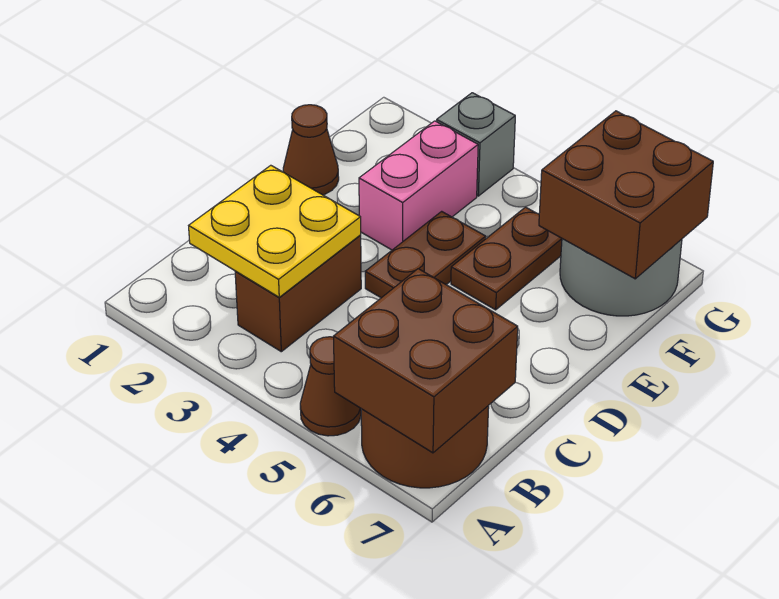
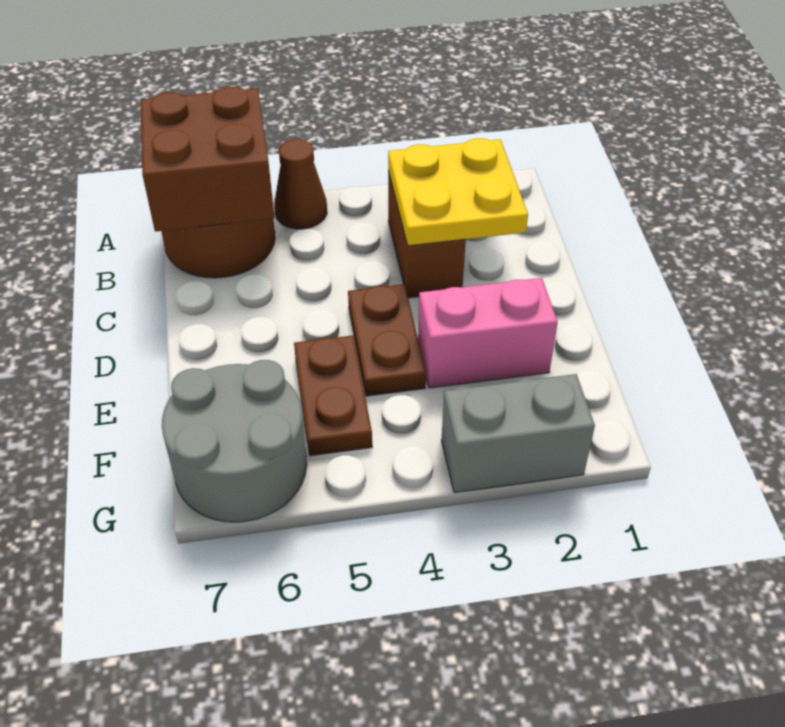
brown cone E1 level 1 -> none
pink brick E3:F3 level 1 -> pink brick E2:E3 level 1
brown brick F6:G7 level 2 -> none
grey brick G3 level 1 -> grey brick G2:G3 level 1

